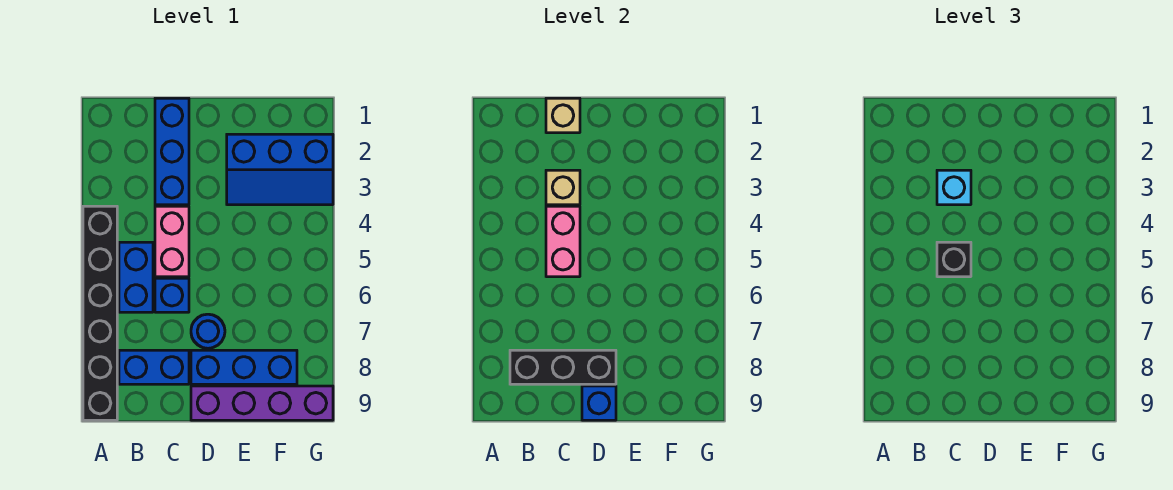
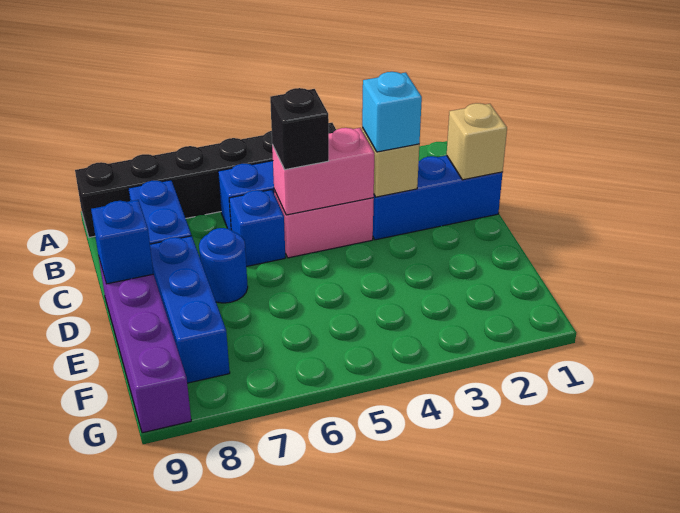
black brick B8:D8 level 2 -> none
blue slope E2:G3 level 1 top 2 -> none

